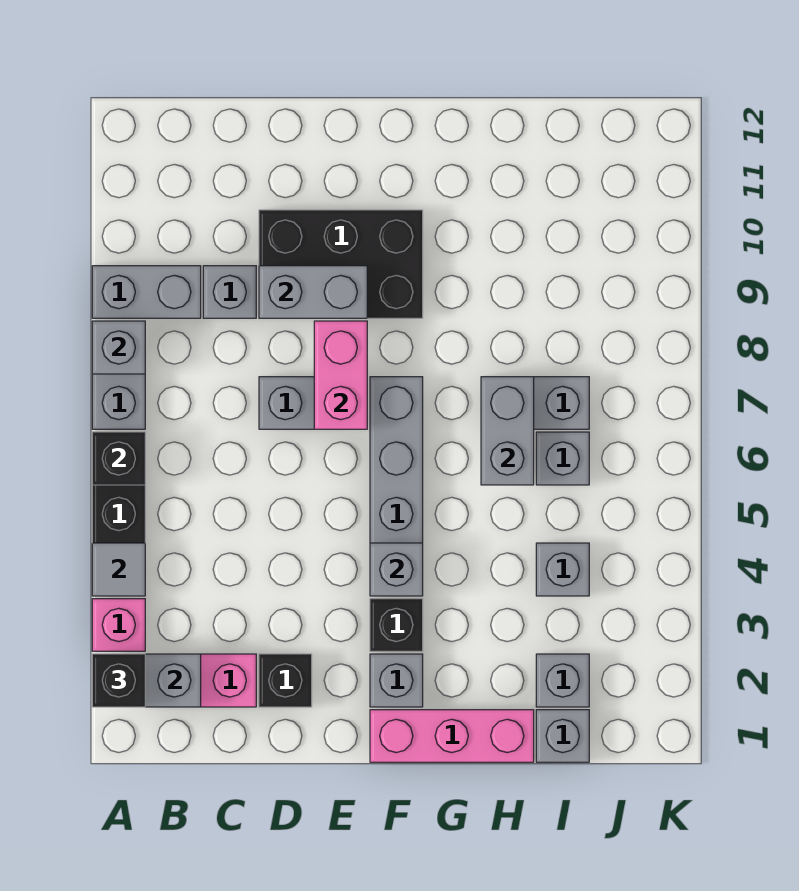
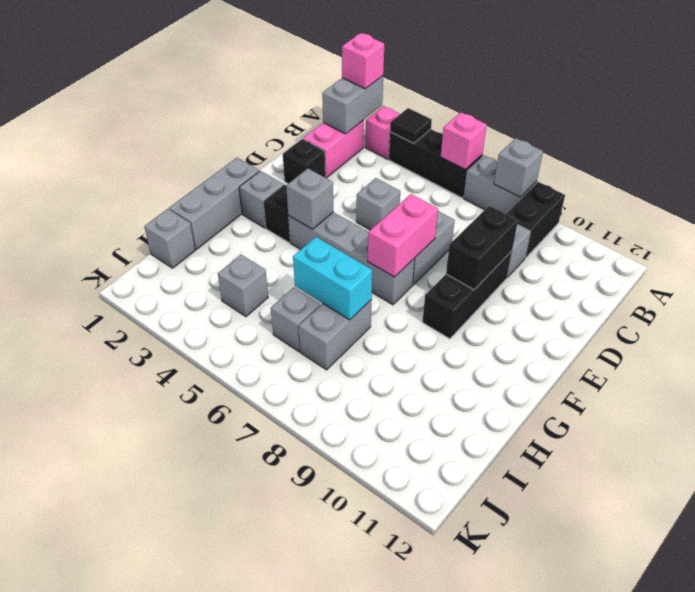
black brick A2 level 3 -> pink brick A2 level 3
grey tile A4 level 2 -> black tile A4 level 2
black brick A6 level 2 -> pink brick A6 level 2
grey brick A9:B9 level 1 -> black brick A9:B9 level 1
black brick D9:F10 level 1 -> black brick D9:F9 level 1
grey brick D9:E9 level 2 -> black brick D9:E9 level 2
pink brick E7:E8 level 2 -> pink brick E7:F7 level 2
pink brick F1:H1 level 1 -> grey brick F1:H1 level 1
grey brick H6:H7 level 2 -> cyan brick H6:H7 level 2
grey brick I2 level 1 -> grey brick D5 level 1

